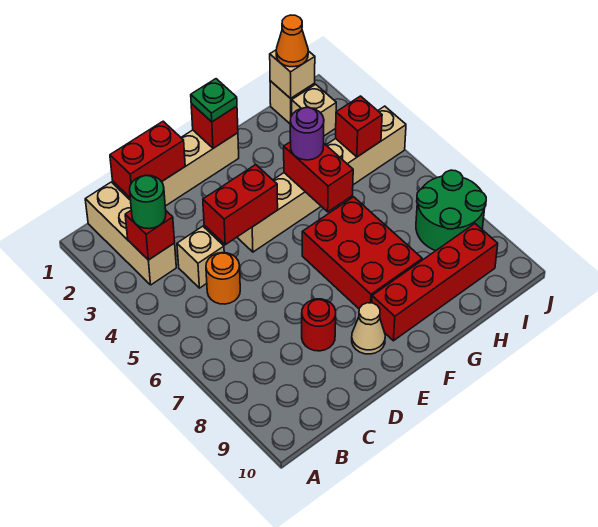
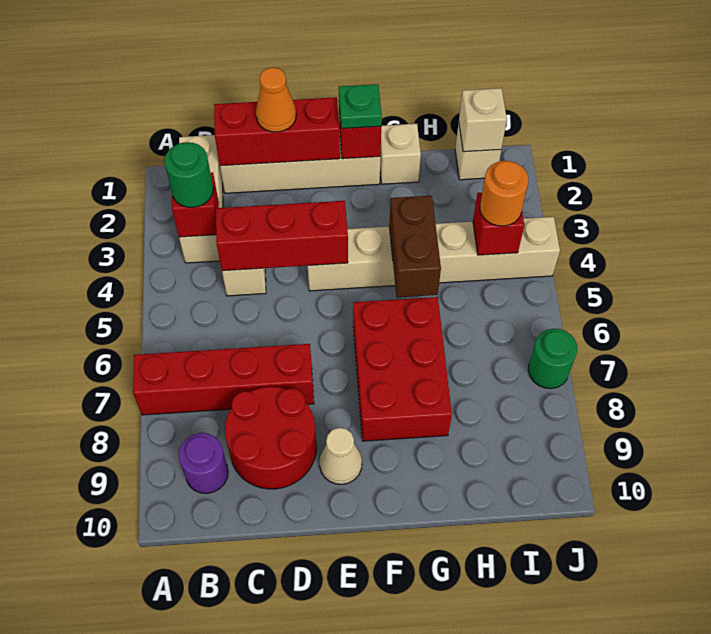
red brick C1:D1 level 2 -> red brick C1:E1 level 2
orange round brick C5 level 1 -> orange round brick I4 level 3
red brick D4:E4 level 2 -> red brick C4:E4 level 2
red round brick D8 level 1 -> red round brick C8:D9 level 1
red brick F9:I9 level 1 -> red brick A7:D7 level 1
red brick G4:G5 level 2 -> brown brick G4:G5 level 2
purple round brick G4 level 3 -> purple round brick B9 level 1
orange cone I1 level 3 -> orange cone D1 level 3
tan brick I2 level 1 -> tan brick G1 level 1
green round brick I7:J8 level 1 -> green round brick J7 level 1

